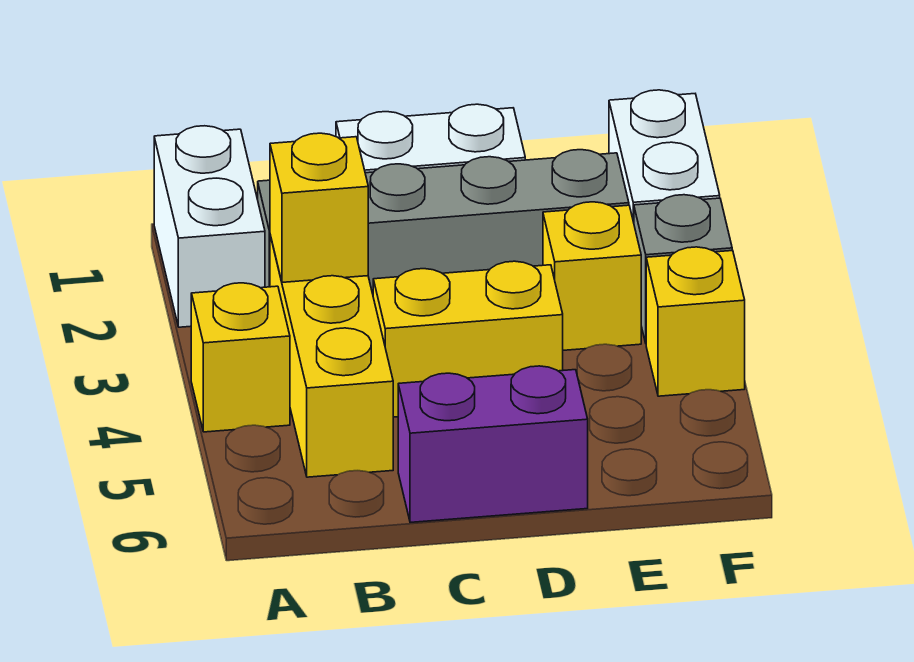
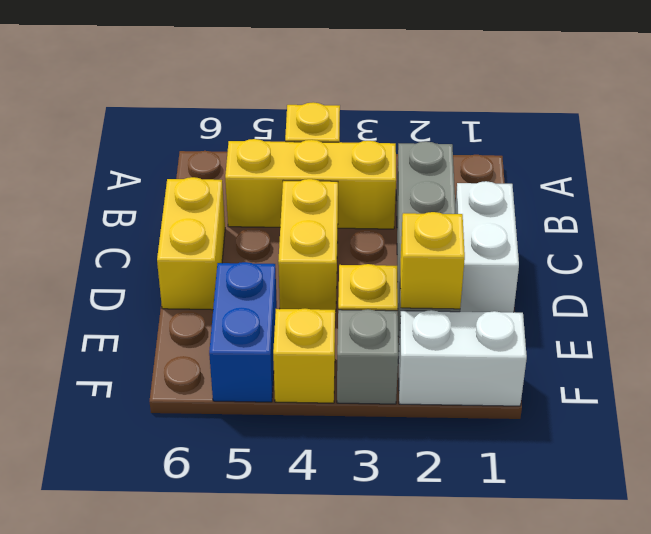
white brick A1:A2 level 1 -> none
yellow brick B3 level 2 -> yellow brick E2 level 2
purple brick C6:D6 level 1 -> yellow brick C6:D6 level 1
none -> blue brick E5:F5 level 1

